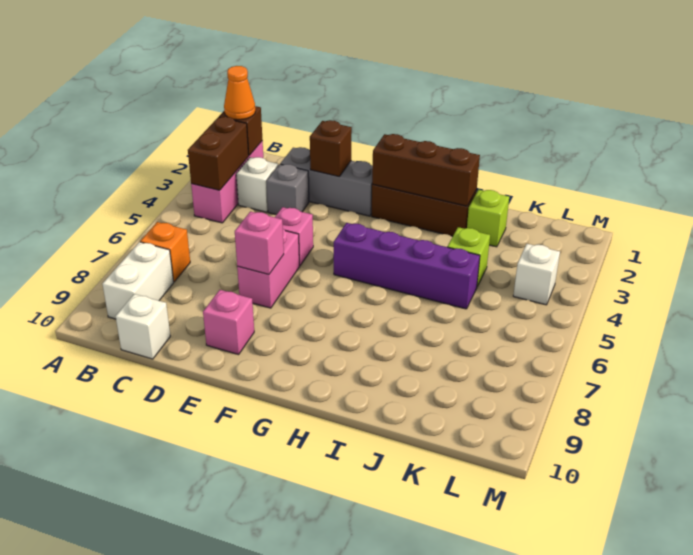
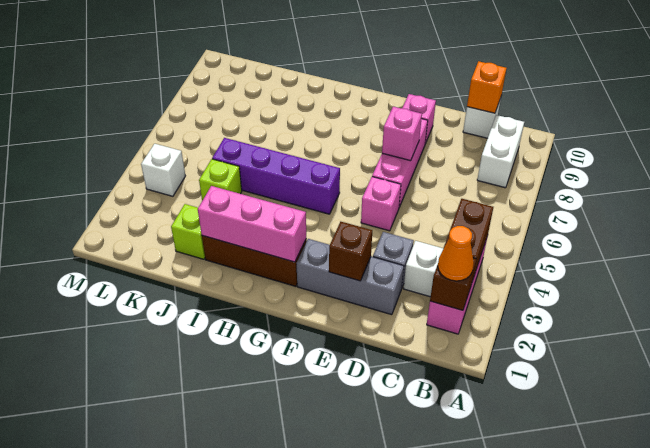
orange brick B7 level 1 -> orange brick C10 level 2
pink brick E6:E7 level 1 -> pink brick E6:E8 level 1
brown brick G2:I2 level 2 -> pink brick G2:I2 level 2

